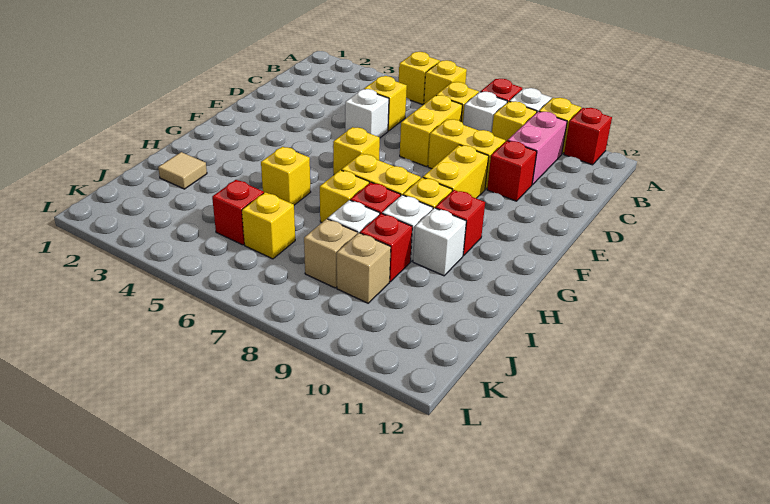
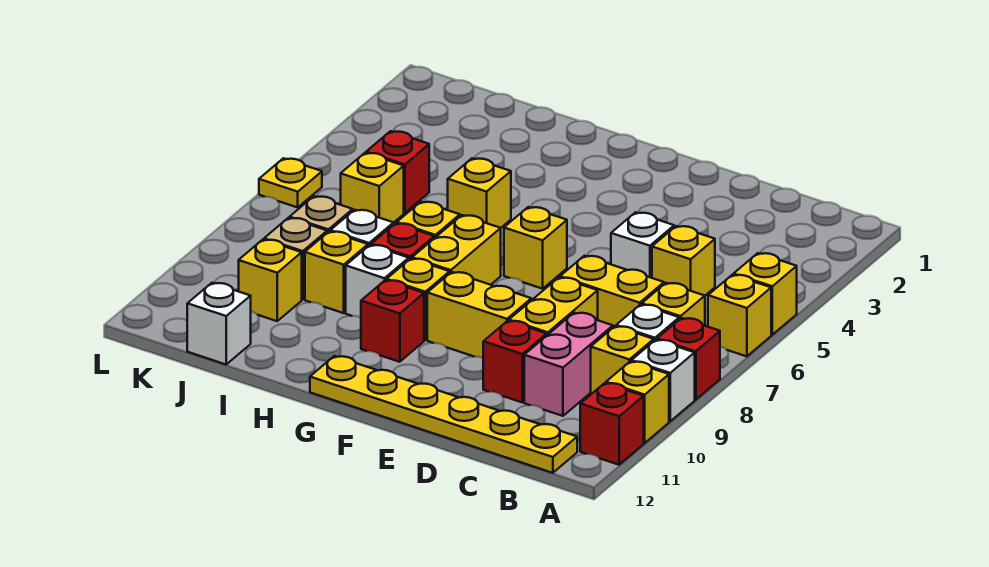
pink brick B10:C10 level 1 -> pink brick C9:C10 level 1
none -> yellow plate B12:G12 level 1
white brick H10 level 1 -> white brick J12 level 1
tan tile I2 level 1 -> none
red brick I9 level 1 -> yellow brick I9 level 1
none -> yellow brick J10 level 1
none -> yellow plate L6 level 1

